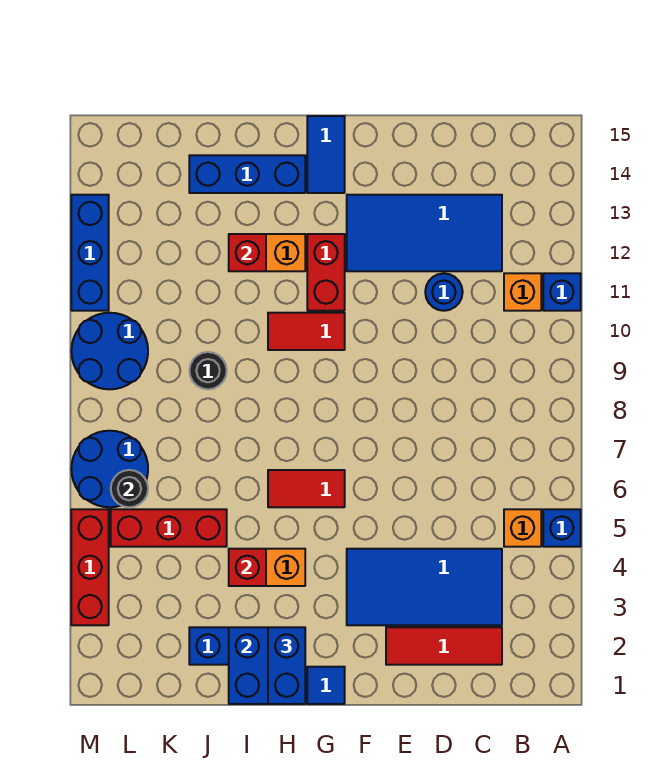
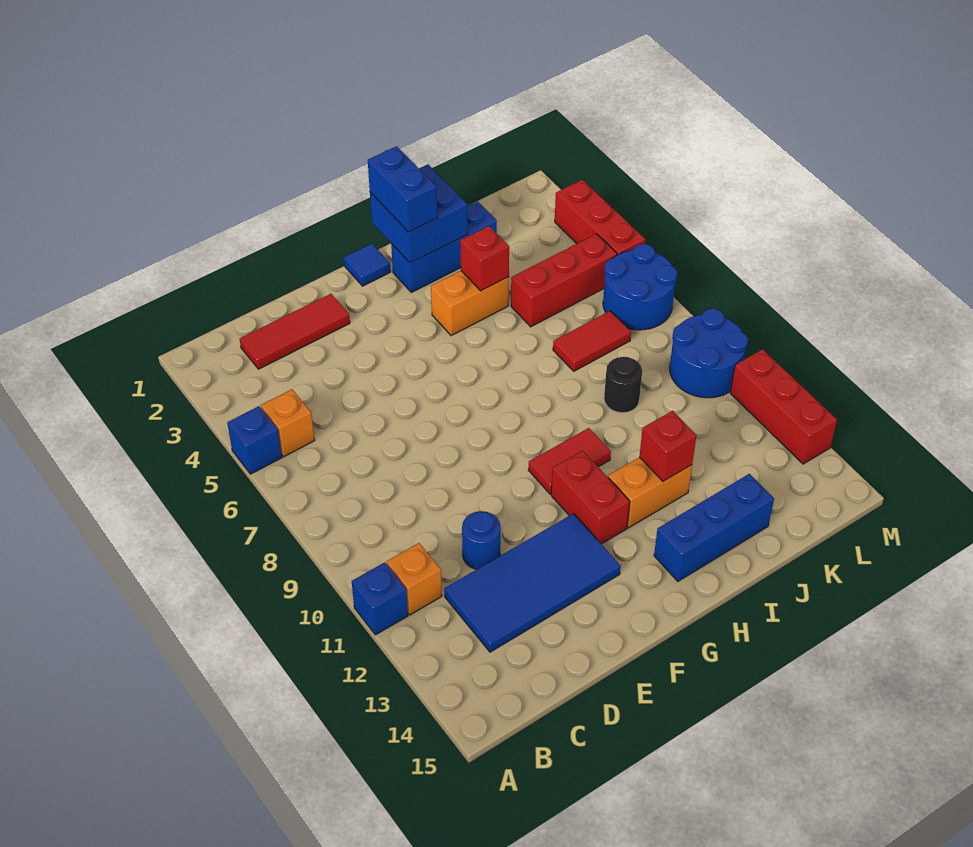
blue tile C3:F4 level 1 -> none
red tile G6:H6 level 1 -> red tile J7:K7 level 1
blue tile G14:G15 level 1 -> none
black round brick L6 level 2 -> none
blue brick M11:M13 level 1 -> red brick M11:M13 level 1

